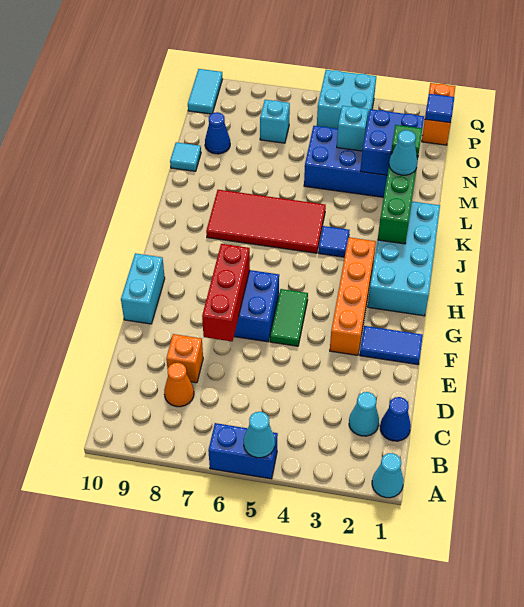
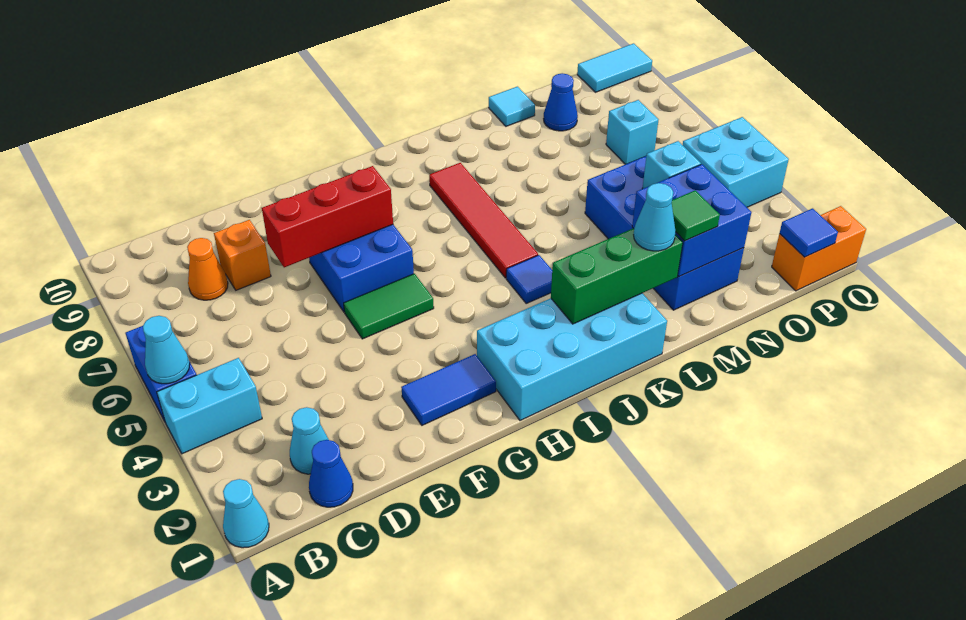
blue tile F1:F2 level 1 -> blue tile F2:G2 level 1
orange brick F3:I3 level 1 -> none
cyan brick F10:G10 level 1 -> cyan brick A4:B4 level 1
red tile J5:K8 level 1 -> red tile J5:J8 level 1

